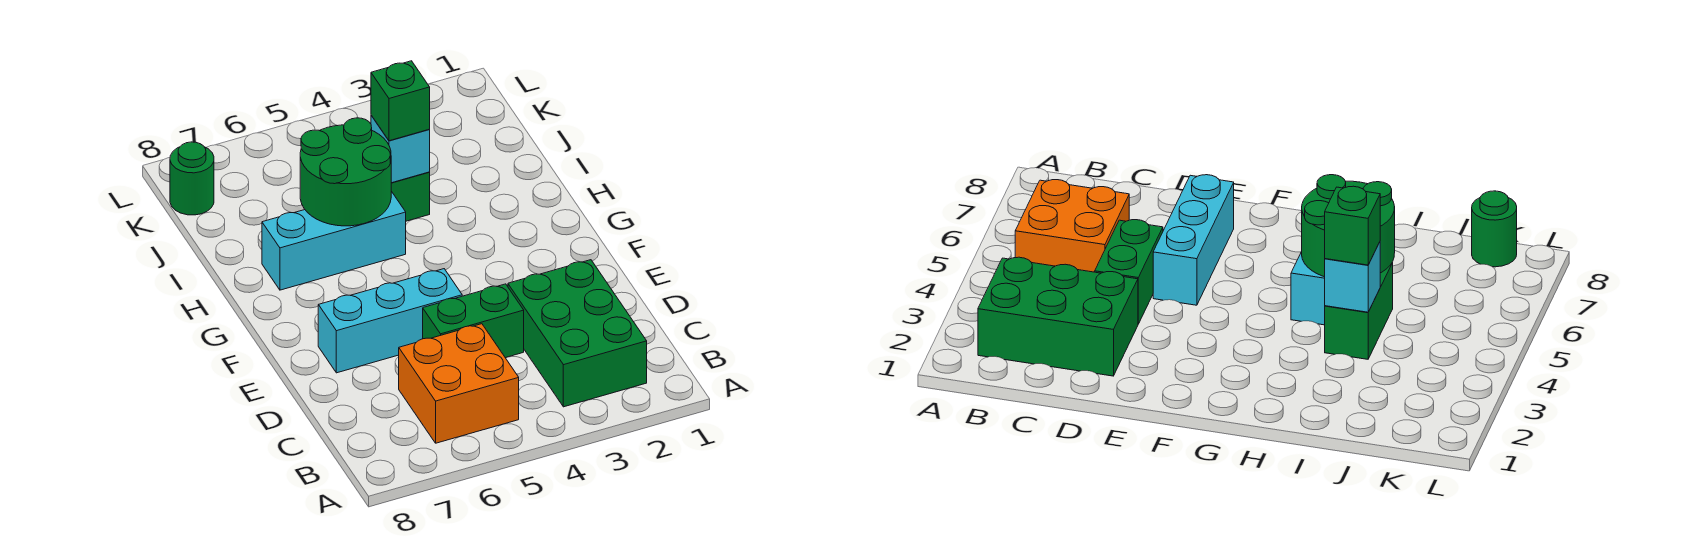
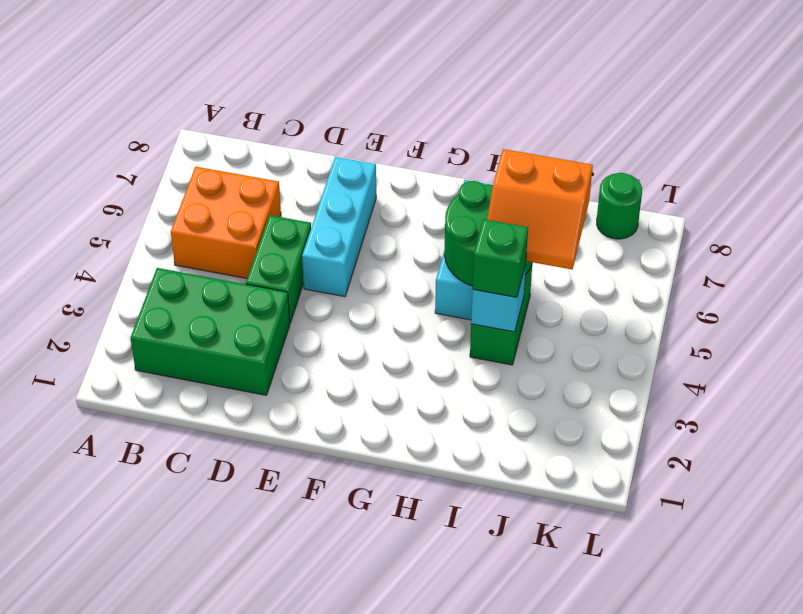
none -> orange slope I5:J6 level 3 top 6

